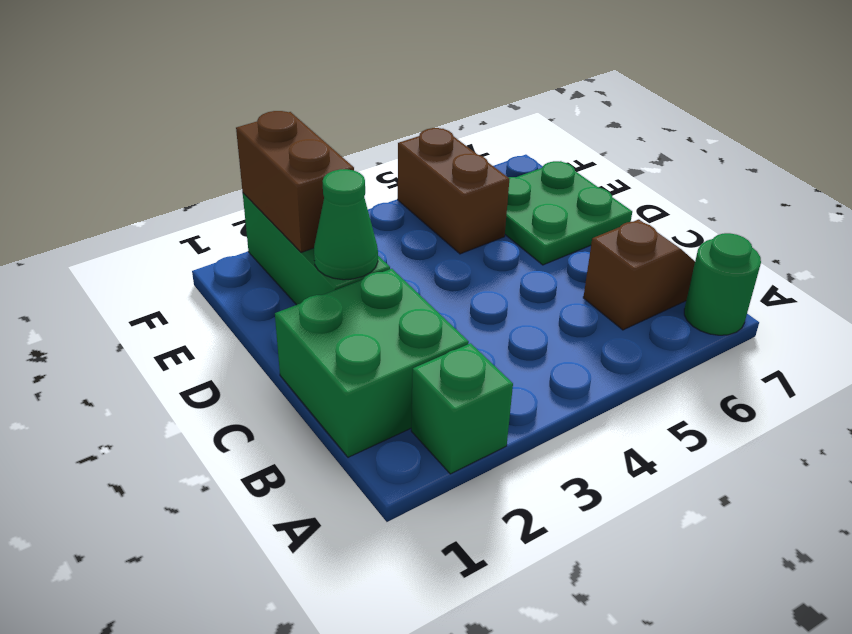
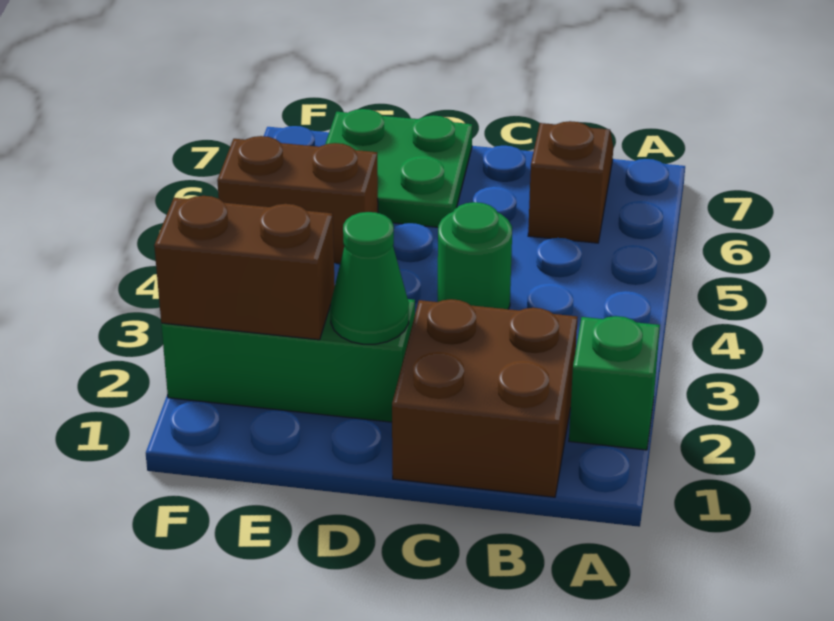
green round brick A7 level 1 -> green round brick C4 level 1
green brick B1:C2 level 1 -> brown brick B1:C2 level 1

